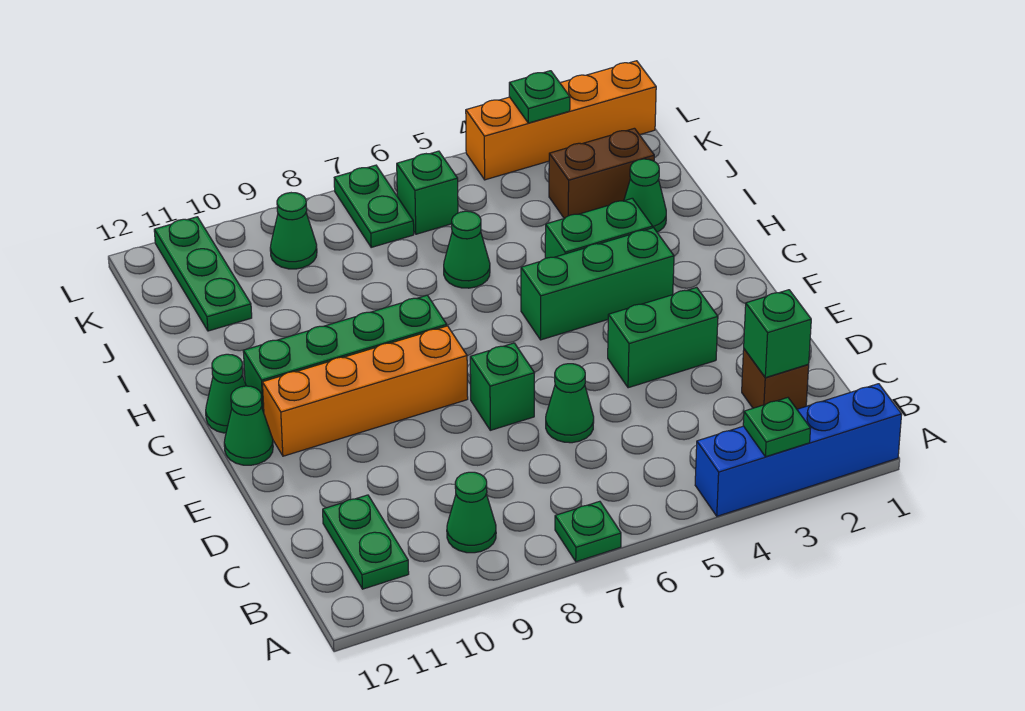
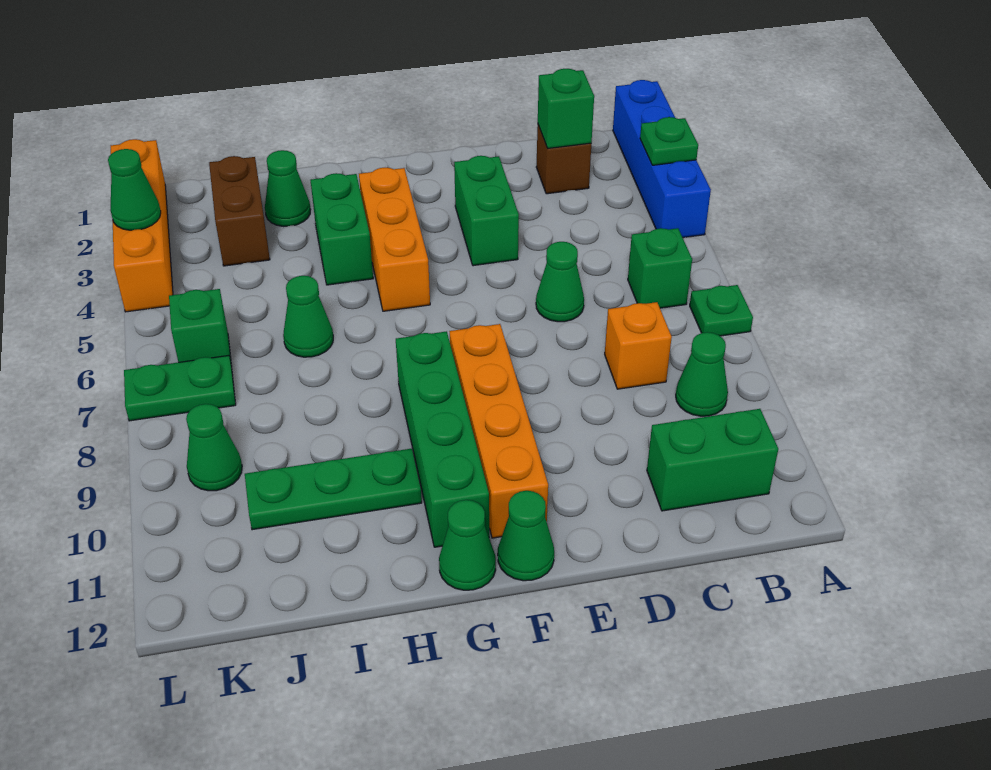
green plate B11:C11 level 1 -> green brick B11:C11 level 1
none -> orange brick C8 level 1
green brick E7 level 1 -> green brick B6 level 1
green brick G3:G5 level 1 -> orange brick G3:G5 level 1
green plate J11:L11 level 1 -> green plate H10:J10 level 1
green plate L3 level 2 -> green cone L3 level 2

